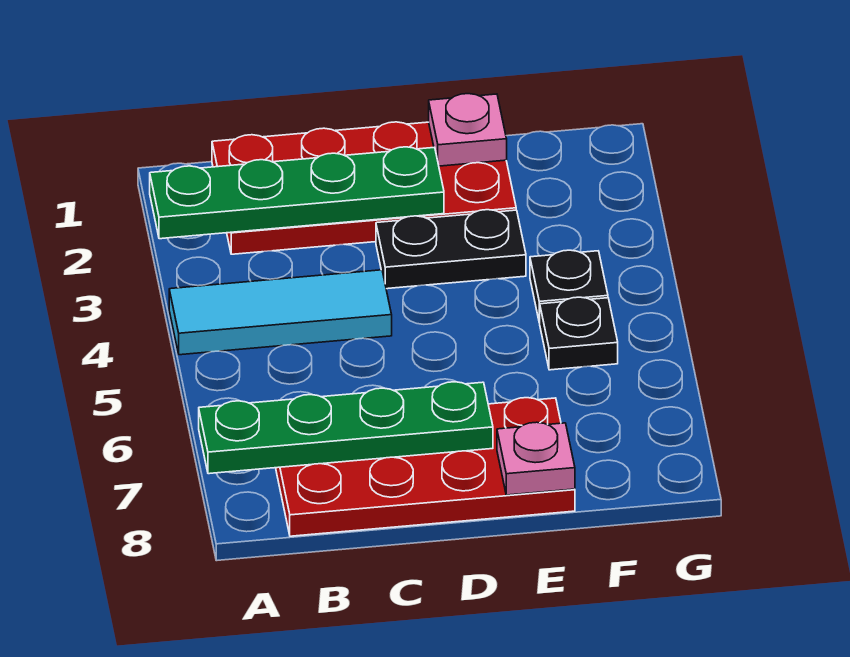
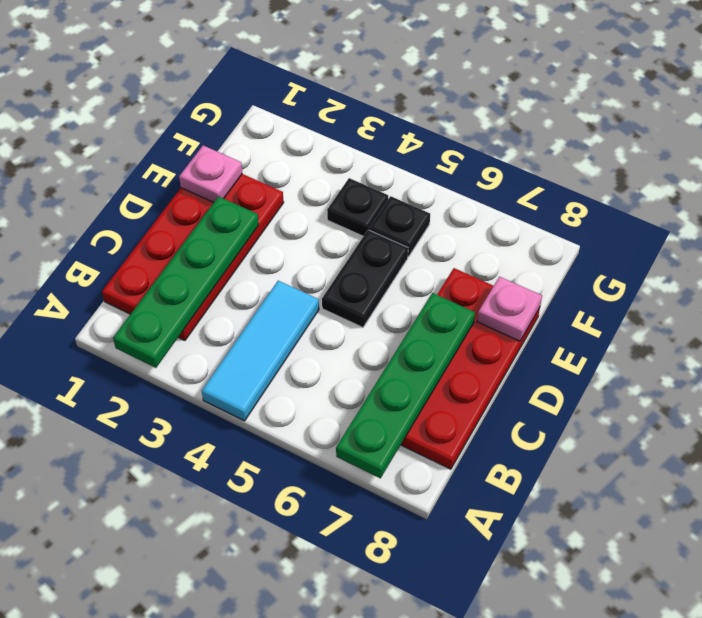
black plate D3:E3 level 1 -> black plate D5:E5 level 1

